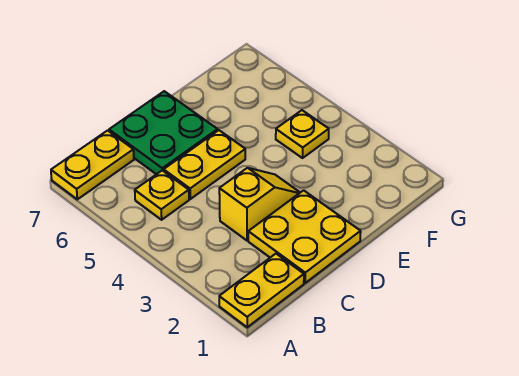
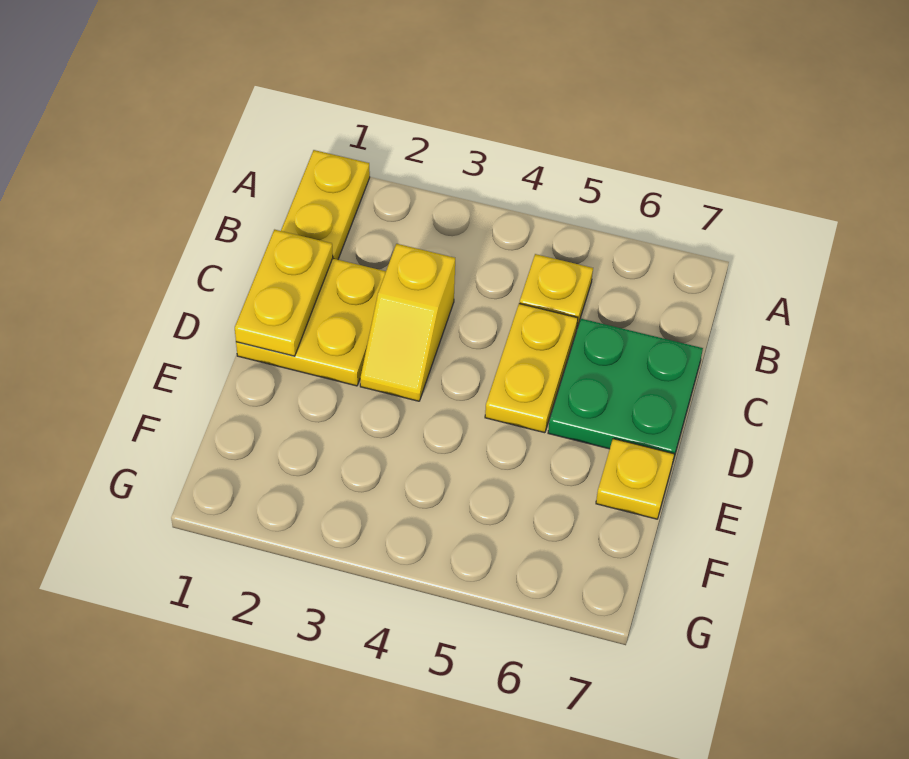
yellow plate A7:B7 level 1 -> yellow plate C1:D1 level 2
yellow plate F4 level 1 -> yellow plate E7 level 1

